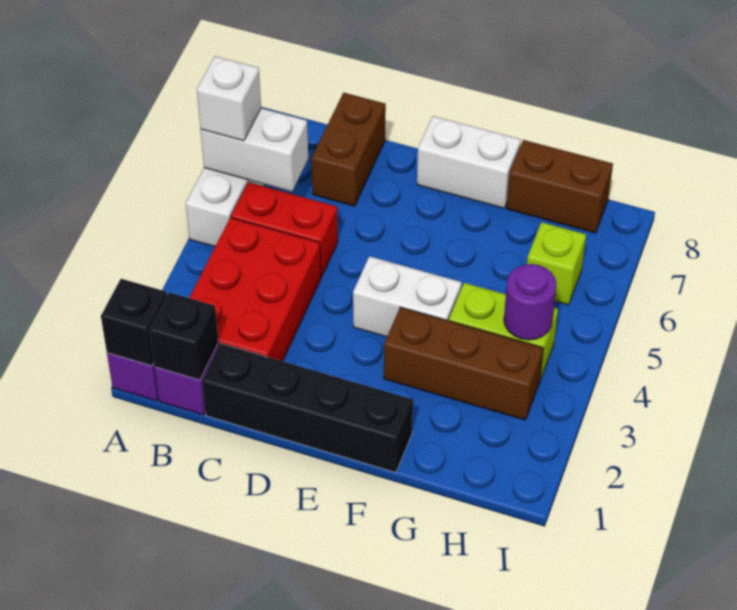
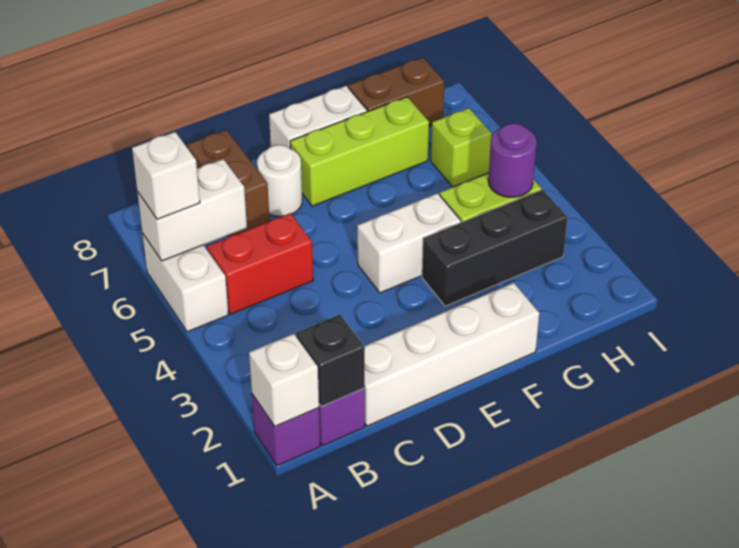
black brick A1 level 2 -> white brick A1 level 2
red brick B2:C4 level 1 -> none
black brick C1:F1 level 1 -> white brick C1:F1 level 1
none -> white round brick D7 level 1
none -> lime brick E7:G7 level 1
brown brick F3:H3 level 1 -> black brick F3:H3 level 1

